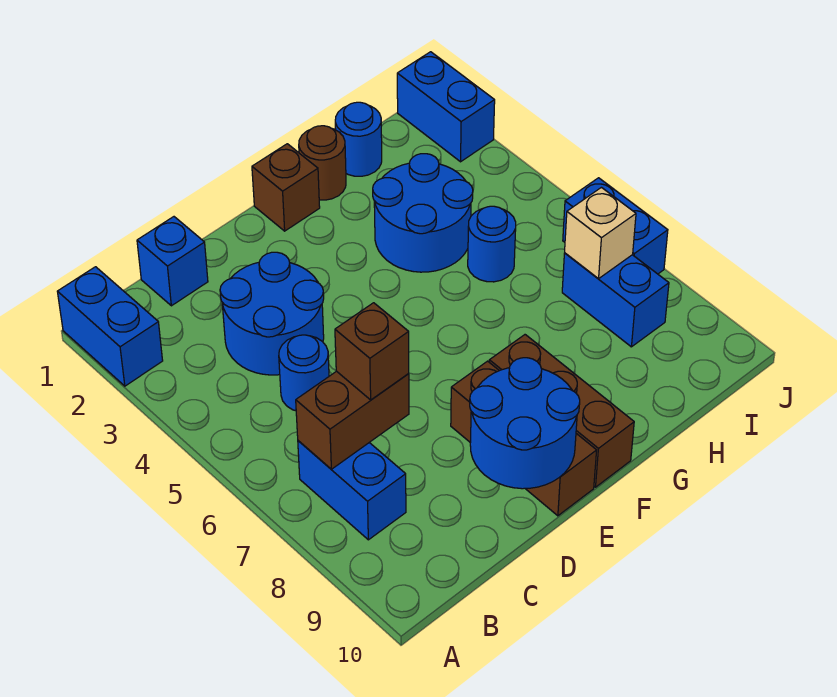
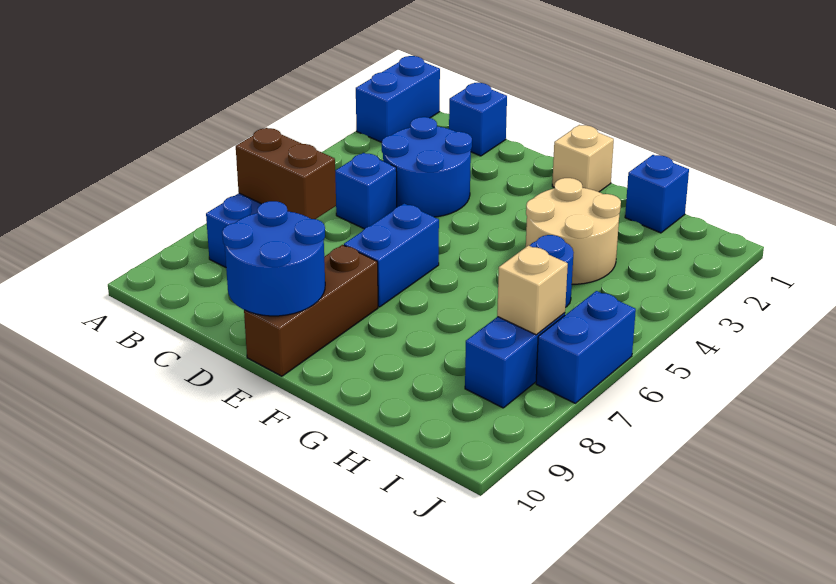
blue round brick C5 level 1 -> blue brick C5 level 1
brown brick C7 level 3 -> none
brown brick F1 level 1 -> tan brick F1 level 1
brown brick F8:F10 level 1 -> none
brown round brick G1 level 1 -> none
blue round brick G3:H4 level 1 -> tan round brick G3:H4 level 1
blue round brick H1 level 1 -> blue brick H1 level 1
blue brick J1:J2 level 1 -> blue brick E6:E7 level 1

